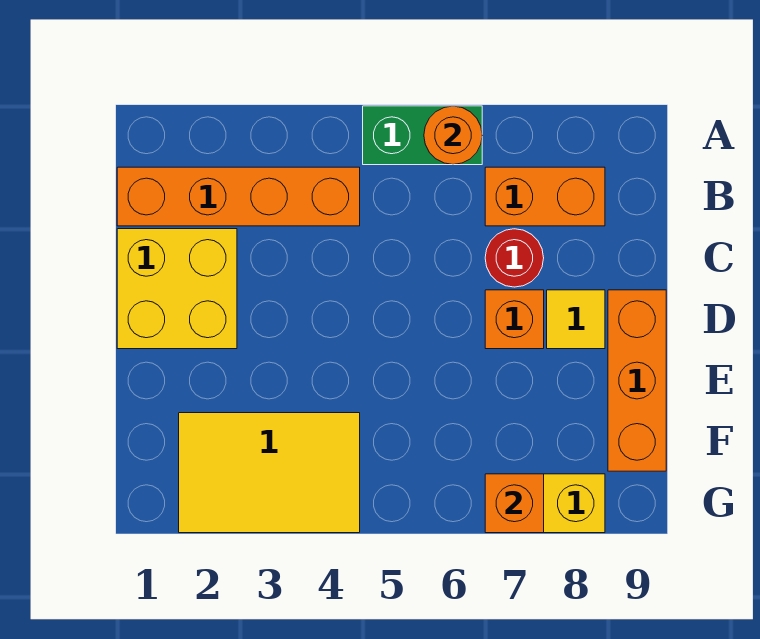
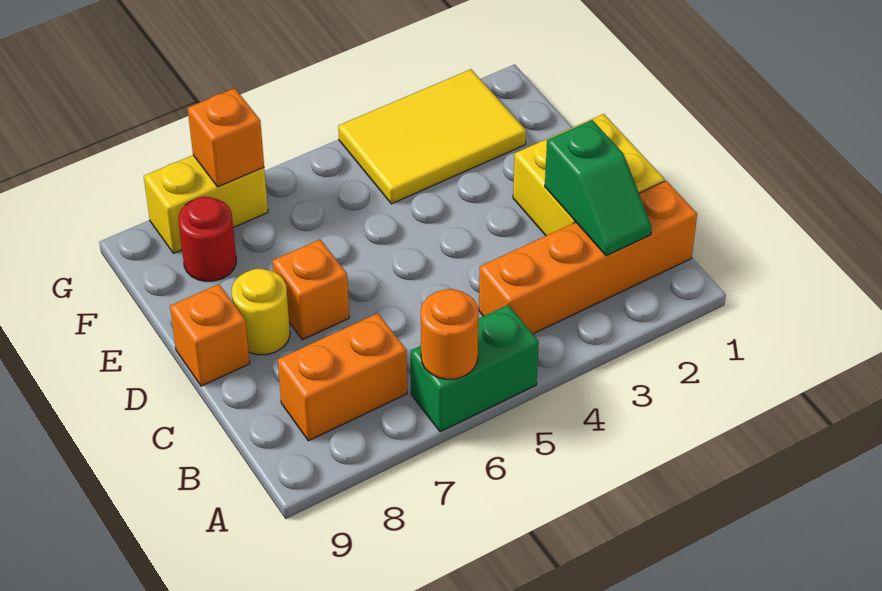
none -> green slope B2:C2 level 2 top C
red round brick C7 level 1 -> red round brick F8 level 1
yellow tile D8 level 1 -> yellow round brick D8 level 1
orange brick D9:F9 level 1 -> orange brick D9 level 1

